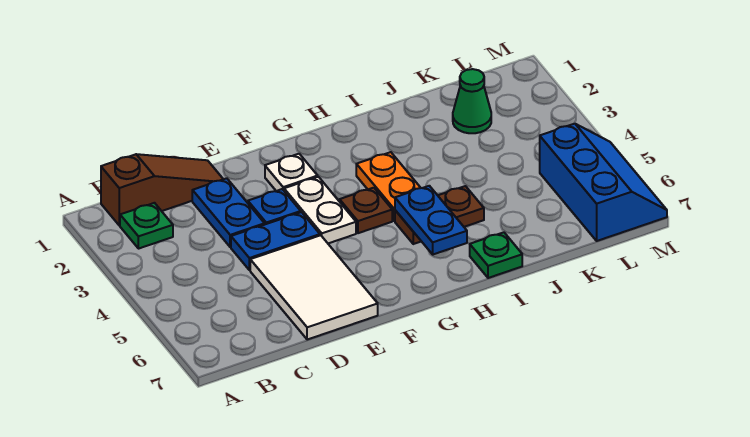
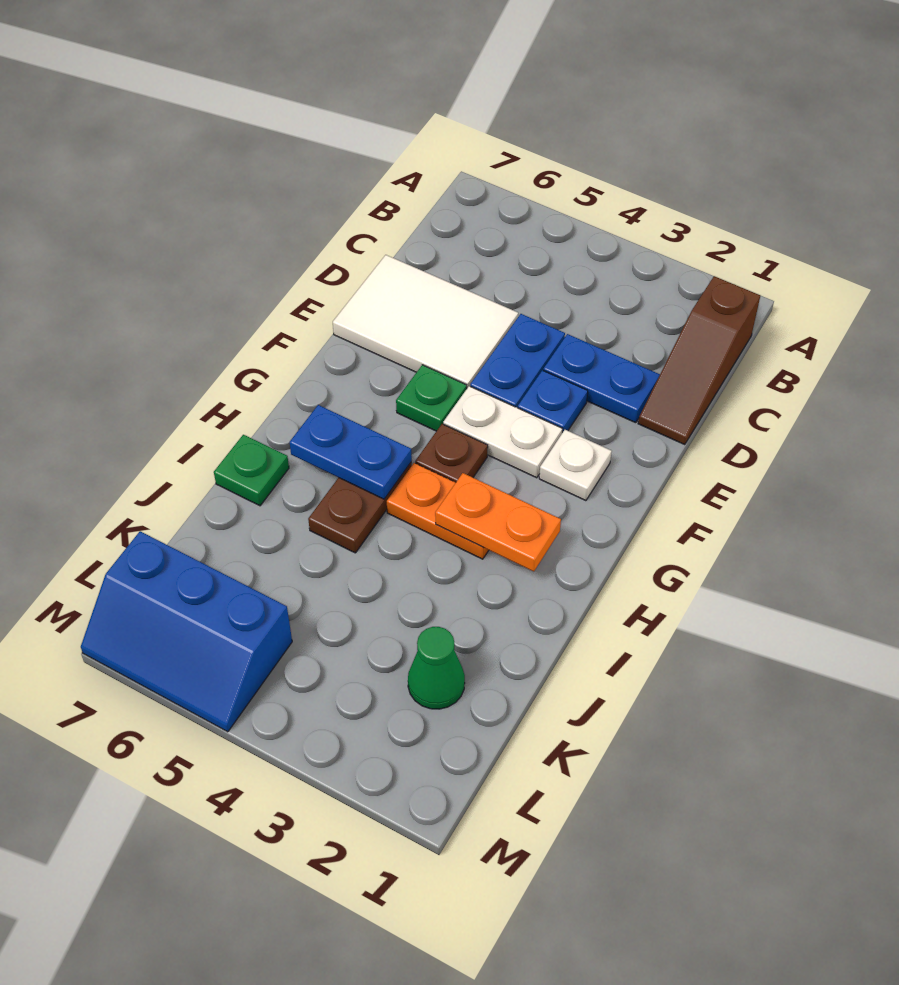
green plate B2 level 1 -> green plate F5 level 1
none -> orange plate H2:H3 level 2

